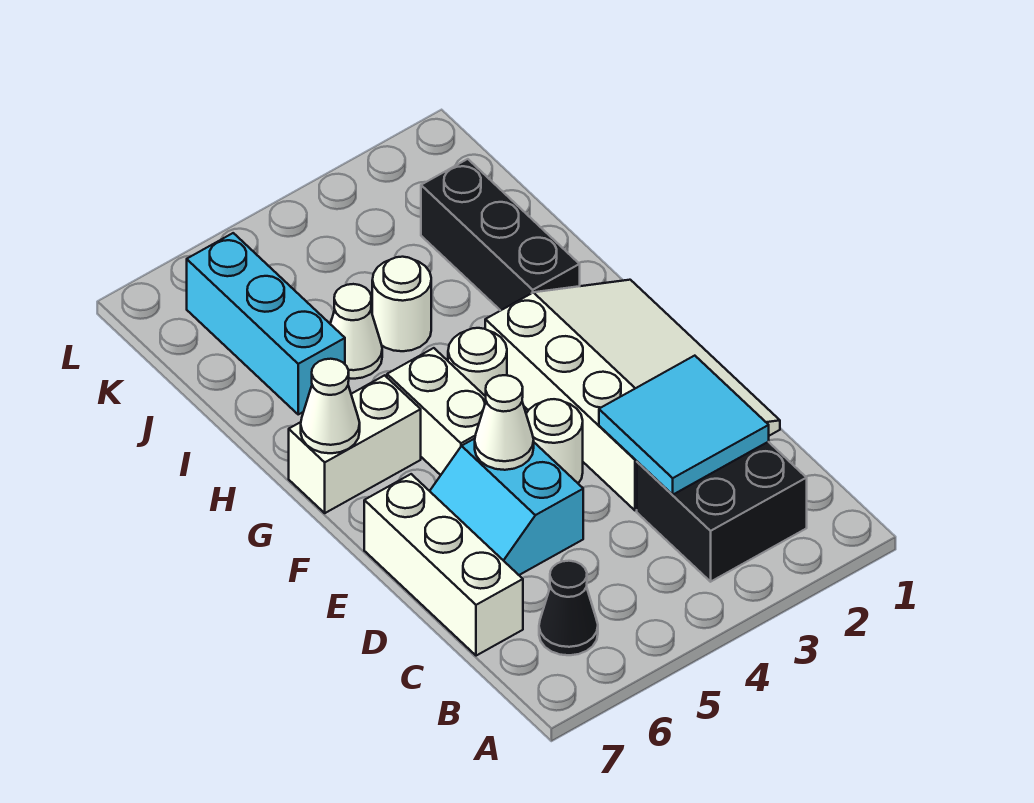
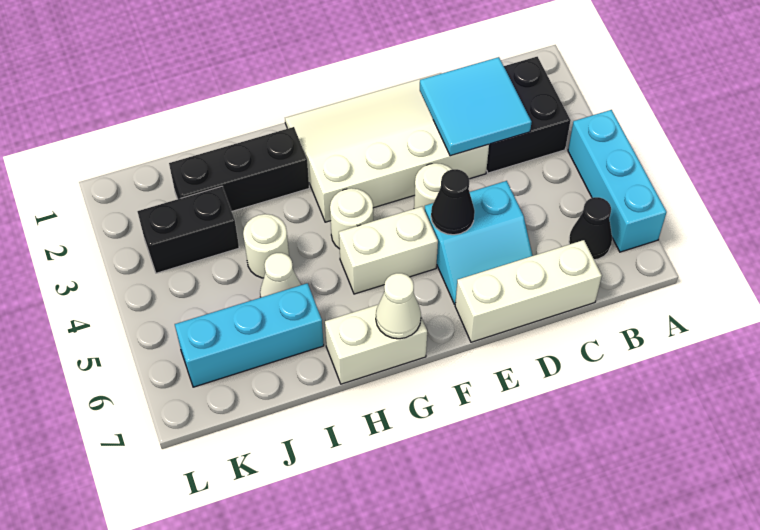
none -> cyan brick A4:A6 level 1
white cone E5 level 2 -> black cone E5 level 2
white brick G6:G7 level 1 -> white brick G7:H7 level 1
none -> black brick J3:K3 level 1

